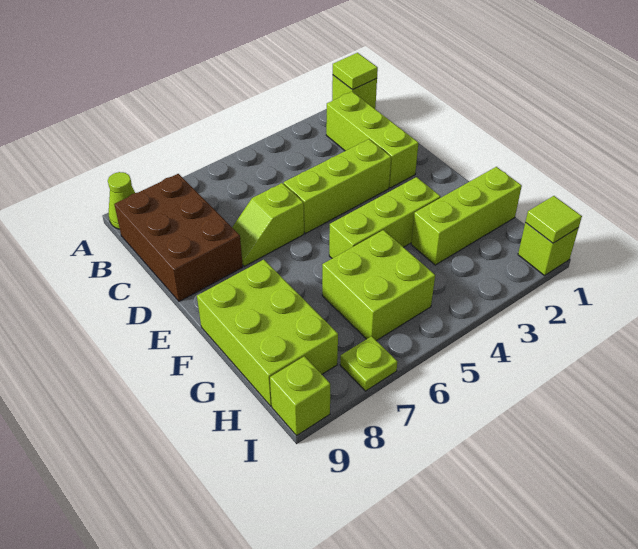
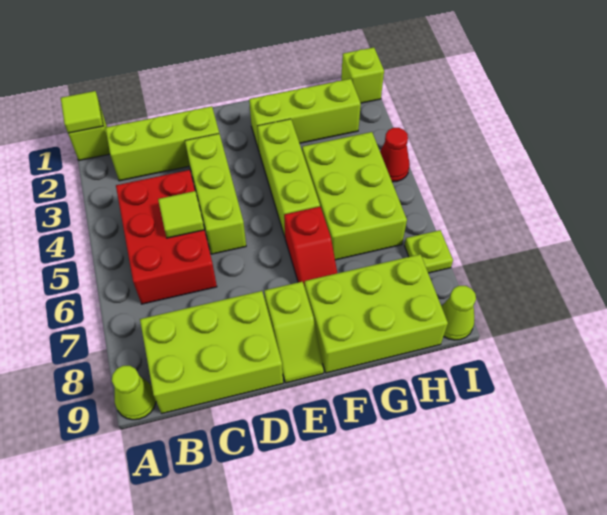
none -> red brick B4:C6 level 1
brown brick B8:D9 level 1 -> lime brick B8:D9 level 1
lime slope D6:D7 level 1 top 6 -> lime slope E8:E9 level 1 top 8
none -> red slope F6:F7 level 1 top 6
lime brick G1:G3 level 1 -> lime brick F2:H2 level 1
lime brick G5:H6 level 1 -> lime brick G4:H6 level 1
lime tile I1 level 2 -> lime tile C5 level 2
none -> red cone I4 level 1
lime brick I9 level 1 -> lime cone I9 level 1

